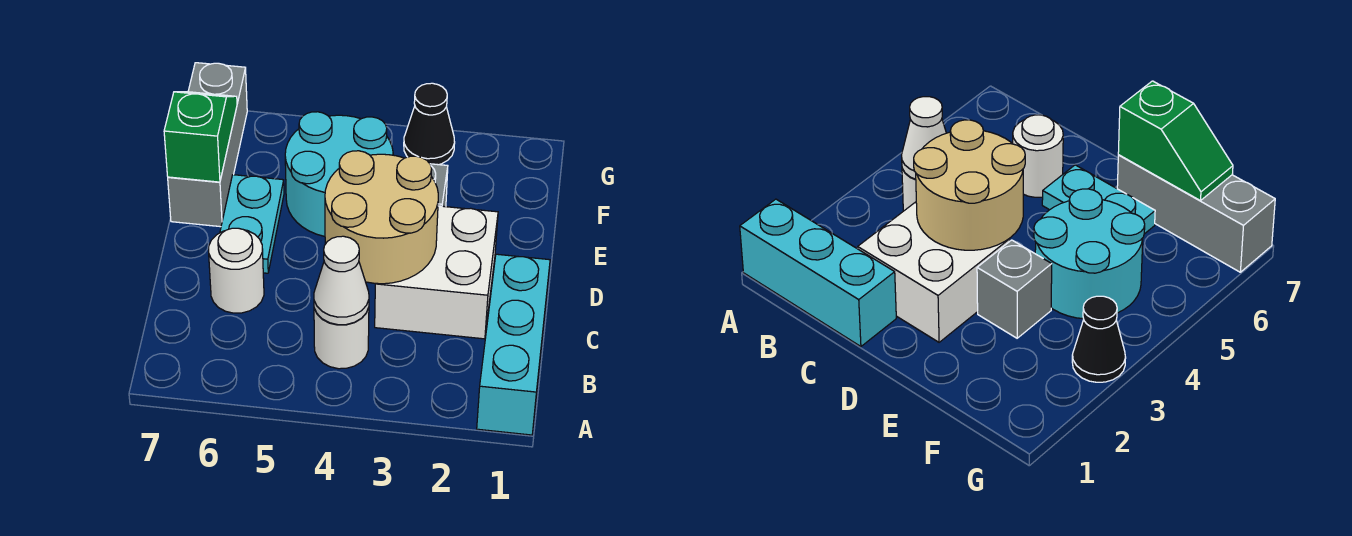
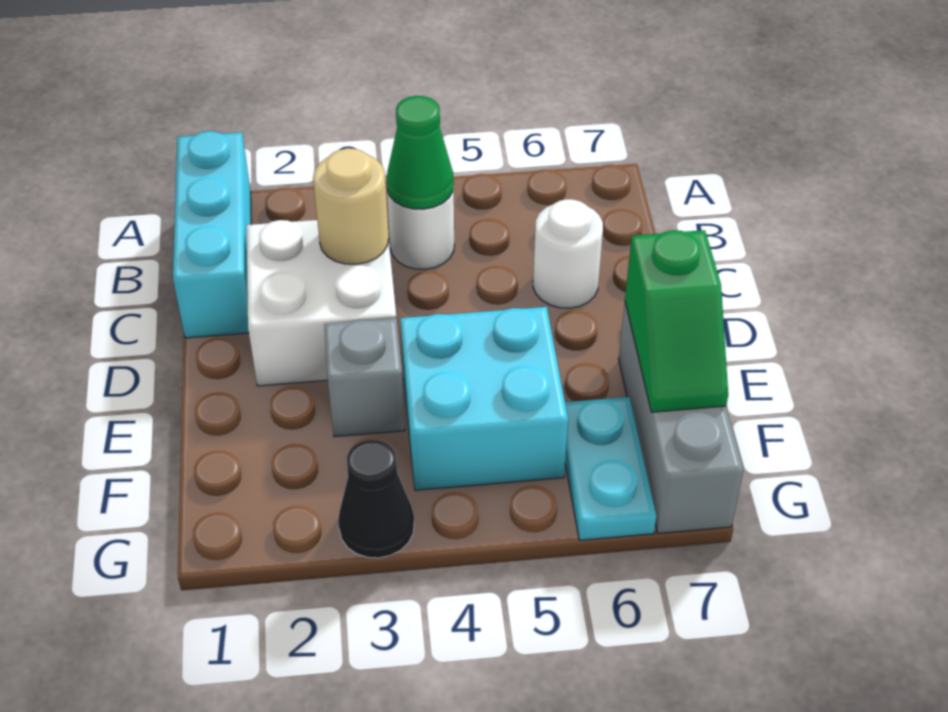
white cone B4 level 2 -> green cone B4 level 2
tan round brick C3:D4 level 2 -> tan round brick C3 level 2
cyan plate D6:E6 level 1 -> cyan plate F6:G6 level 1
cyan round brick E4:F5 level 1 -> cyan brick E4:F5 level 1

